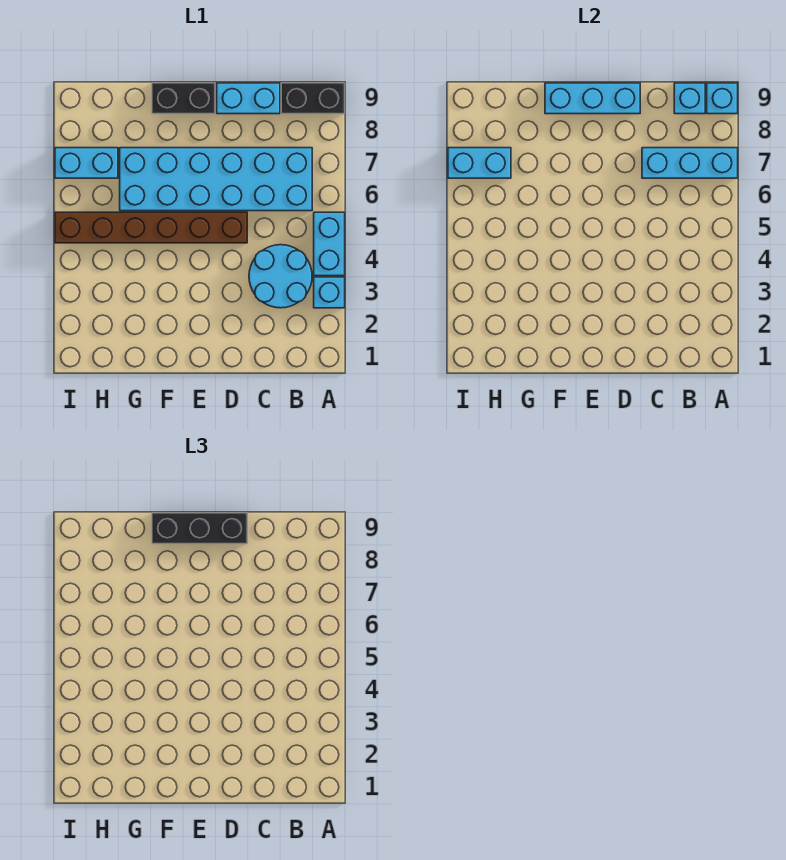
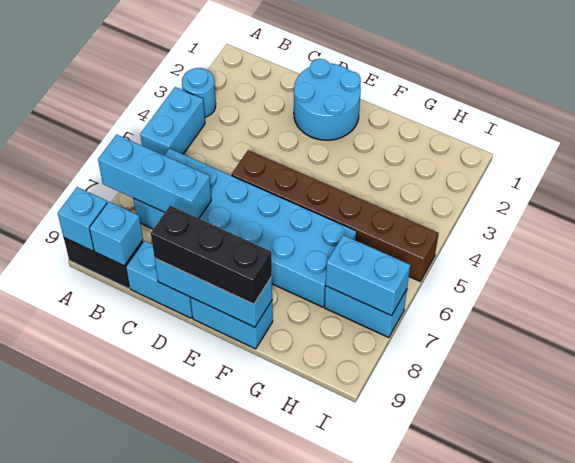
cyan brick A3 level 1 -> cyan round brick A3 level 1
cyan round brick B3:C4 level 1 -> cyan round brick D1:E2 level 1
black brick E9:F9 level 1 -> cyan brick E9:F9 level 1

